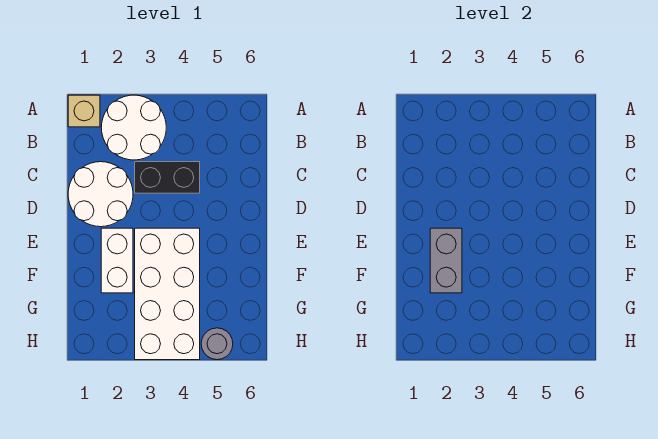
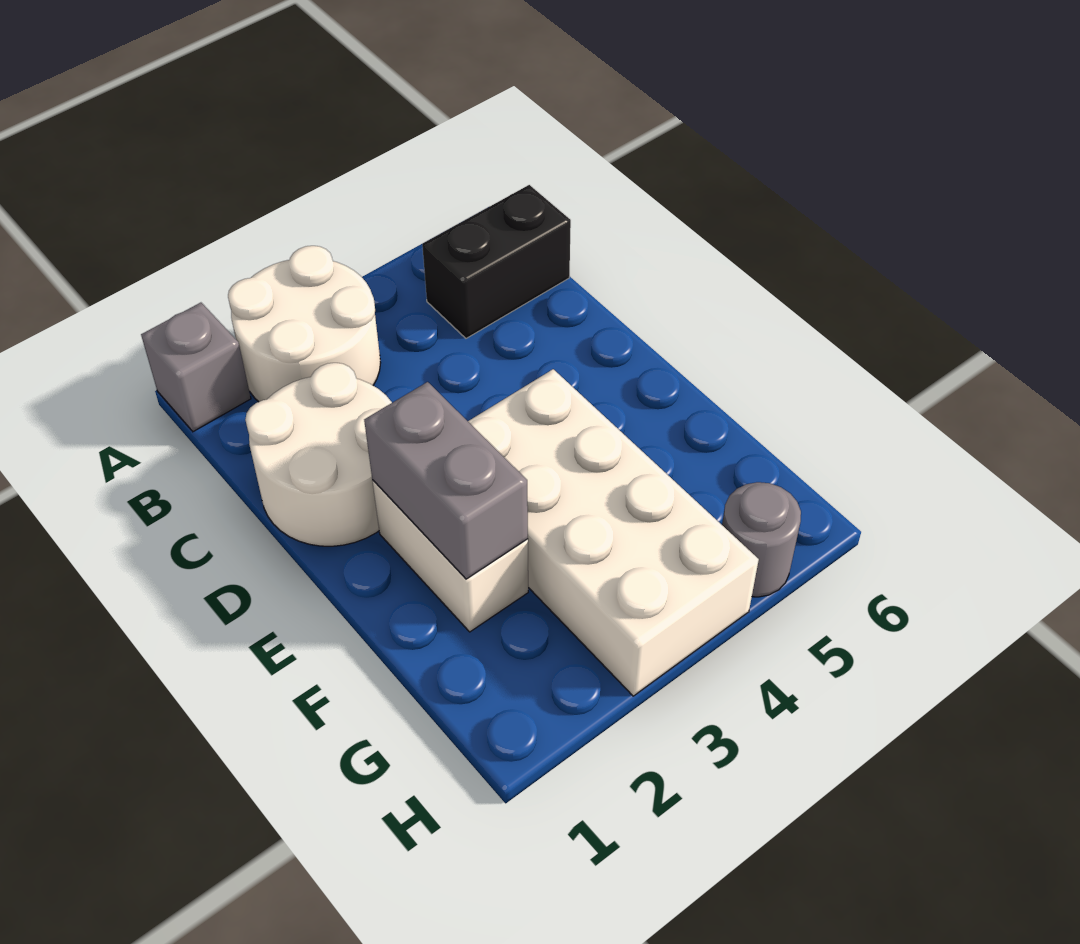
tan brick A1 level 1 -> grey brick A1 level 1
black brick C3:C4 level 1 -> black brick B5:B6 level 1

